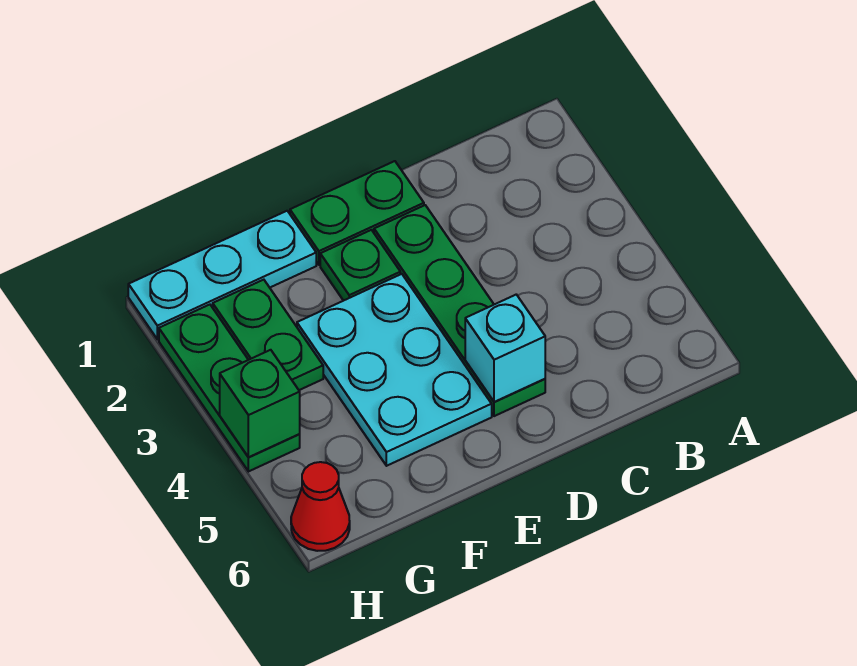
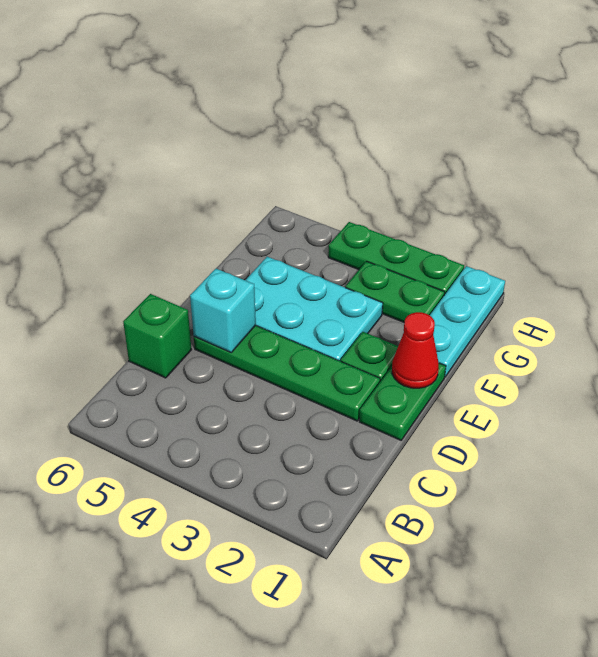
green brick H4 level 2 -> green brick C6 level 1
red cone H6 level 1 -> red cone E1 level 2

